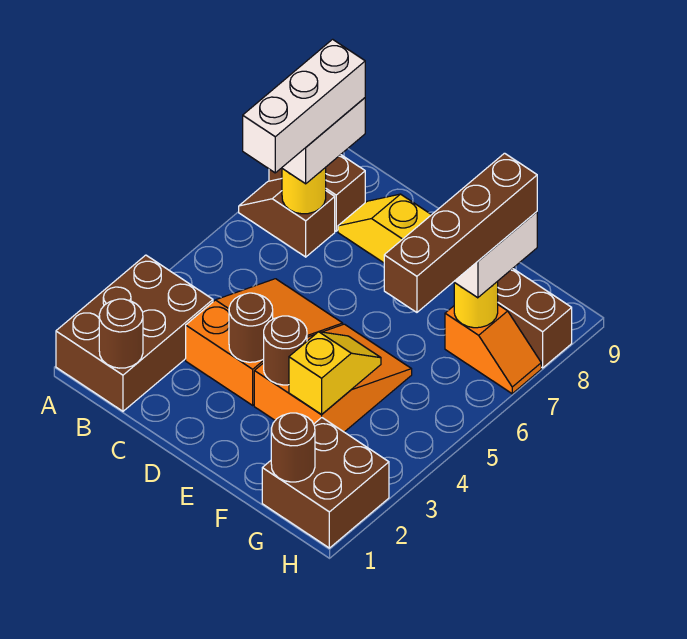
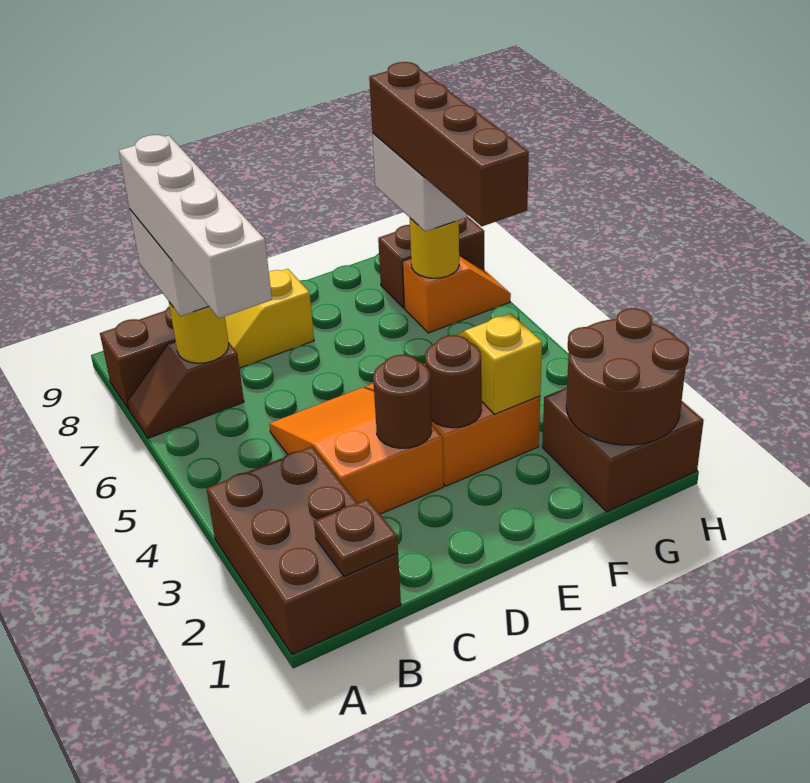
brown round brick B1 level 2 -> brown plate B1 level 2
white brick B6:B8 level 4 -> white brick B5:B8 level 4
brown round brick G1 level 2 -> brown round brick G1:H2 level 2

